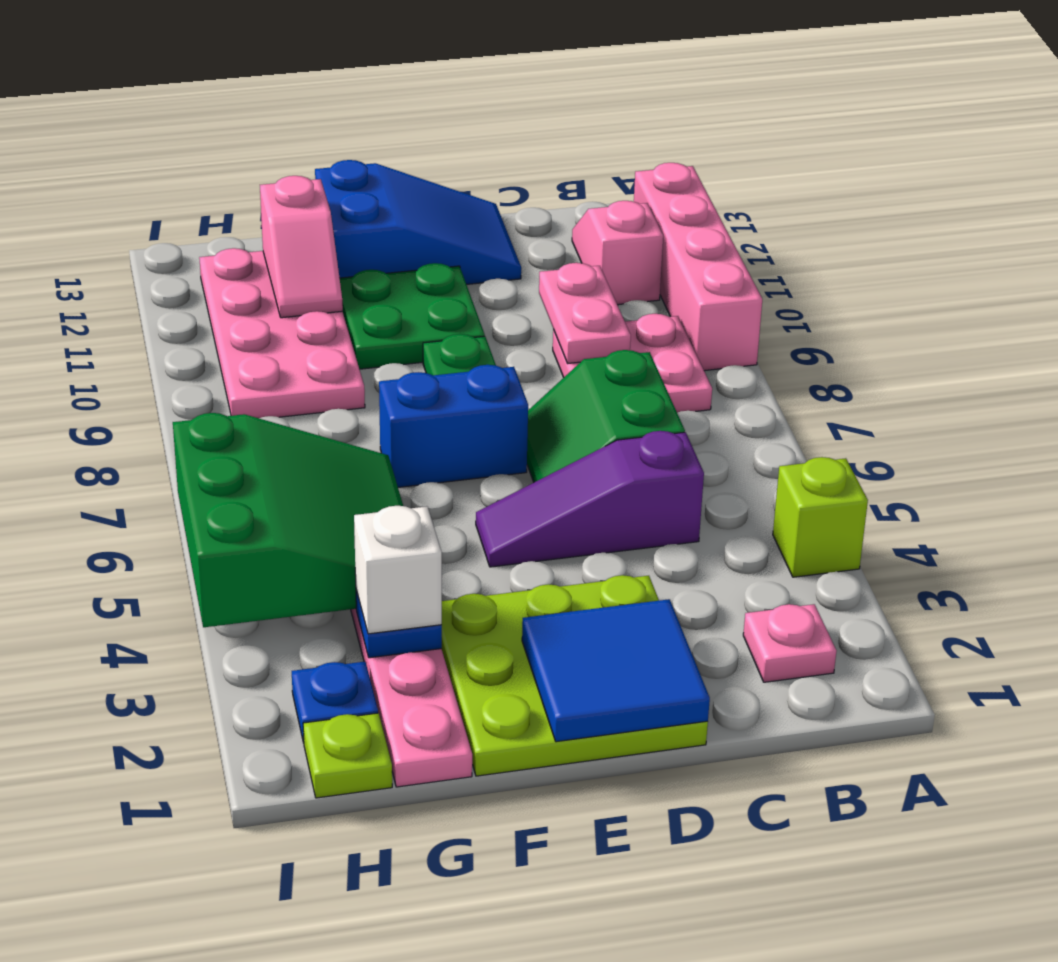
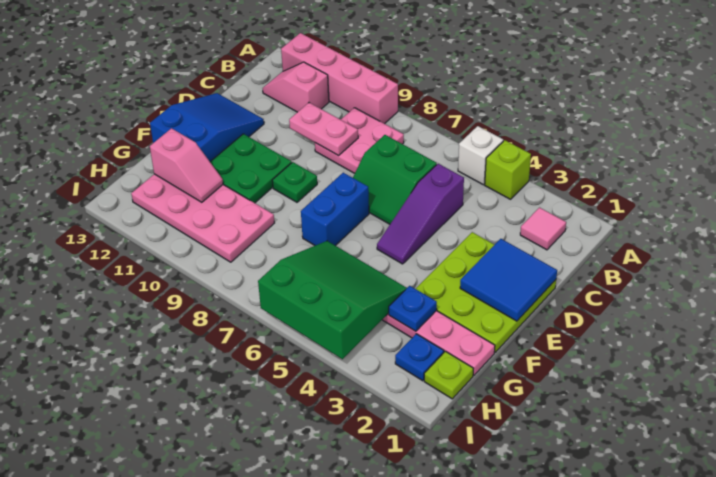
pink plate B2 level 1 -> pink tile B2 level 1
white brick G3 level 3 -> white brick A5 level 1

